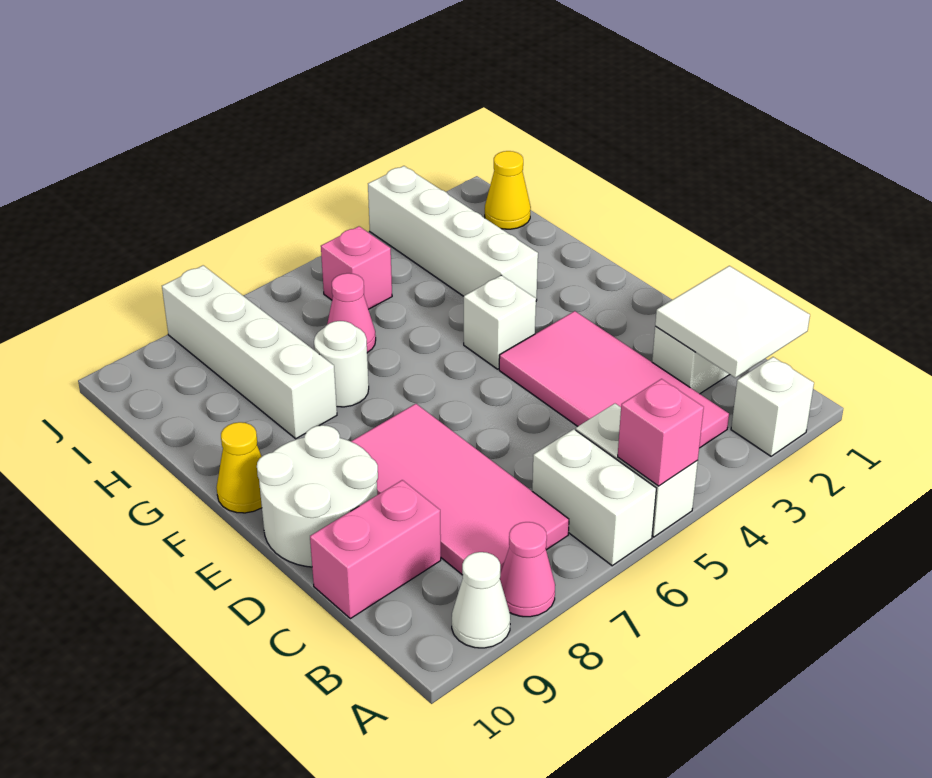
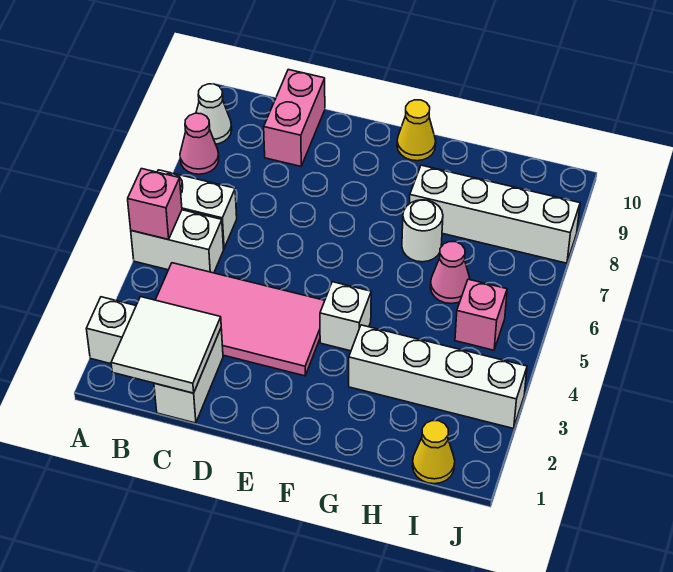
pink tile B7:E8 level 1 -> none
white round brick D9:E10 level 1 -> none

